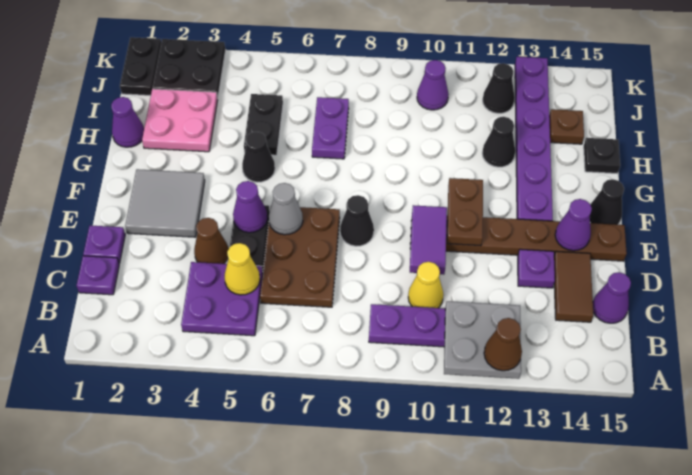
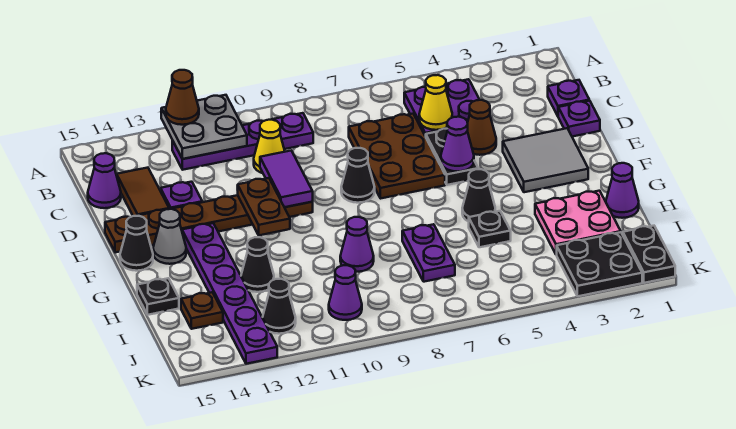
grey cone E6 level 2 -> grey cone F14 level 1
purple cone E14 level 2 -> purple cone H9 level 1
black plate H5:I5 level 1 -> black plate H5 level 1

